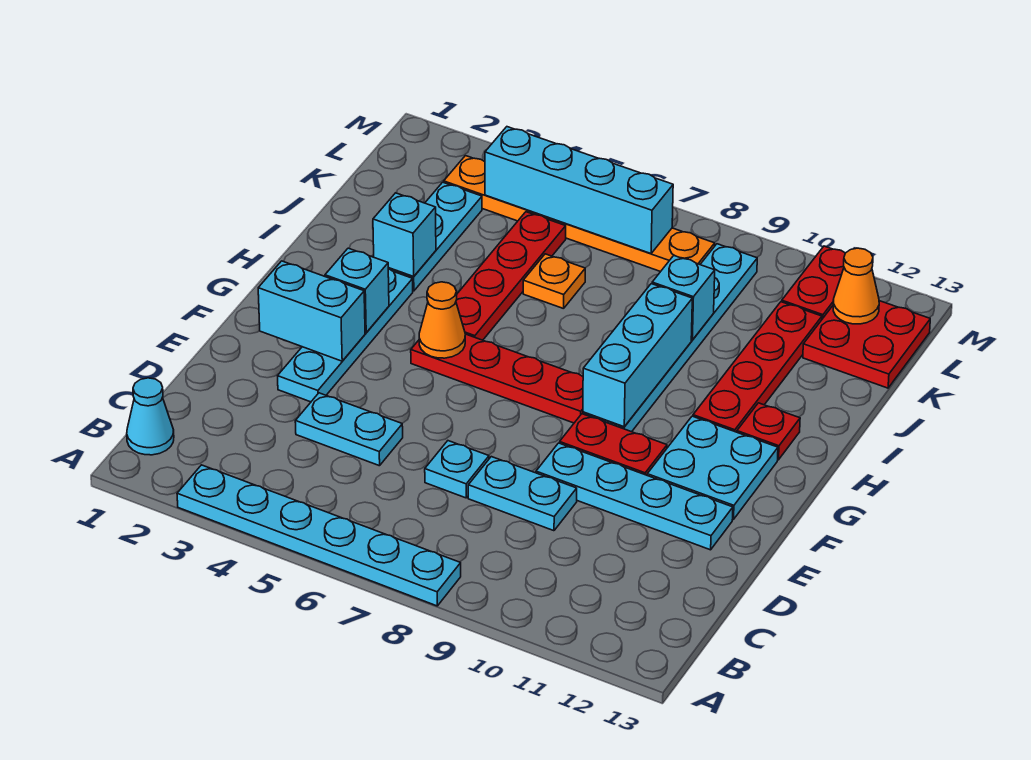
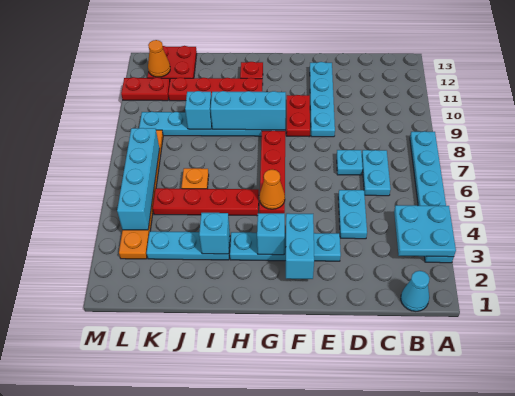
cyan plate D8:D9 level 1 -> cyan plate C6:C7 level 1
cyan plate F11:G12 level 1 -> cyan plate A3:B4 level 2

